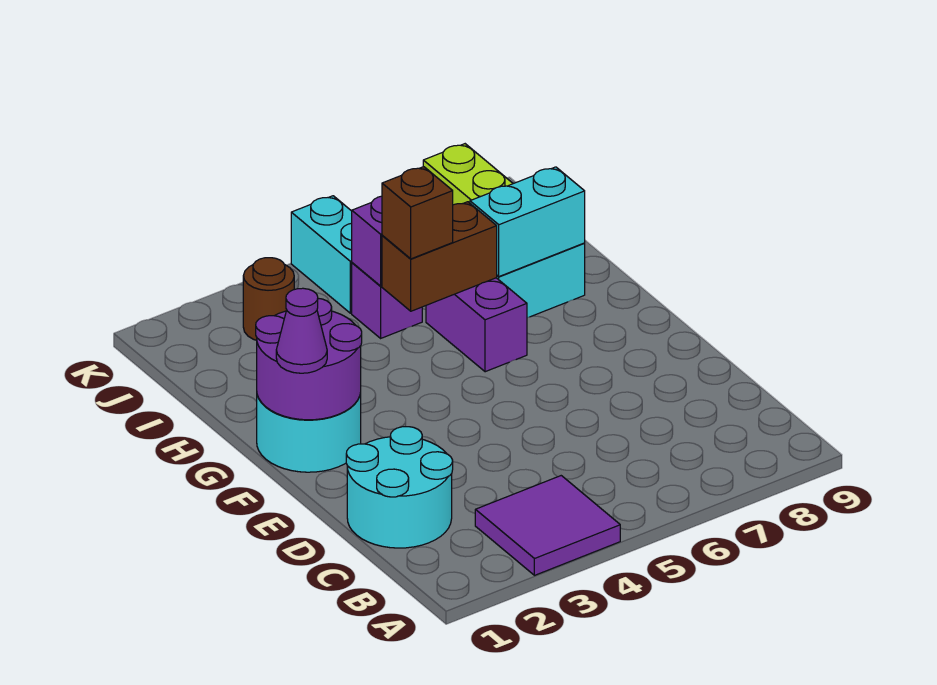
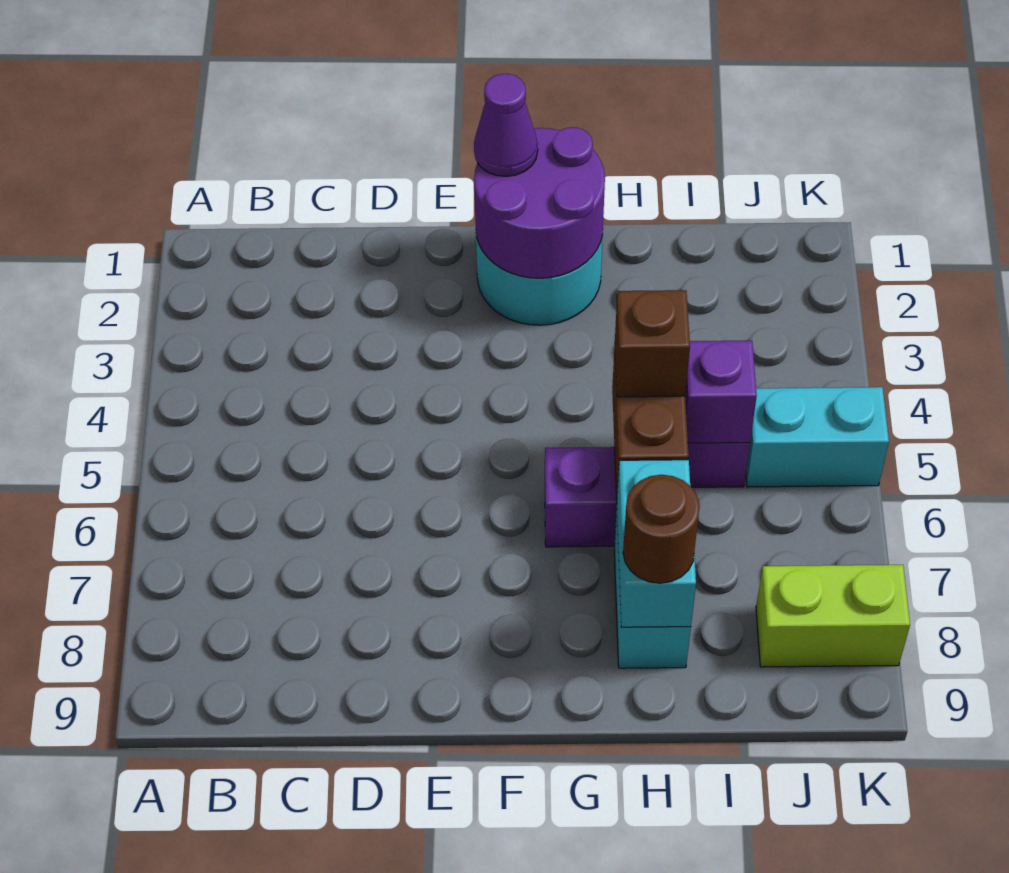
purple tile A3:B4 level 1 -> none
cyan round brick C1:D2 level 1 -> none
brown round brick J3 level 1 -> brown round brick H8 level 3

